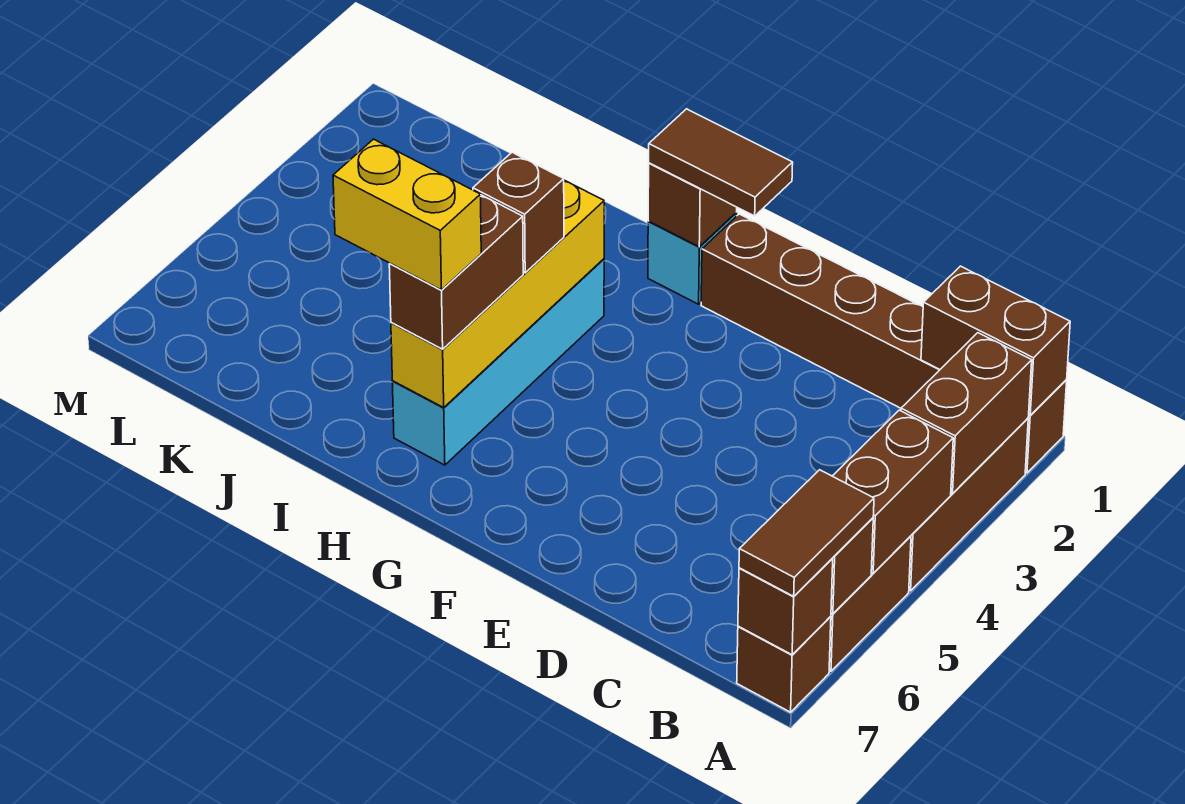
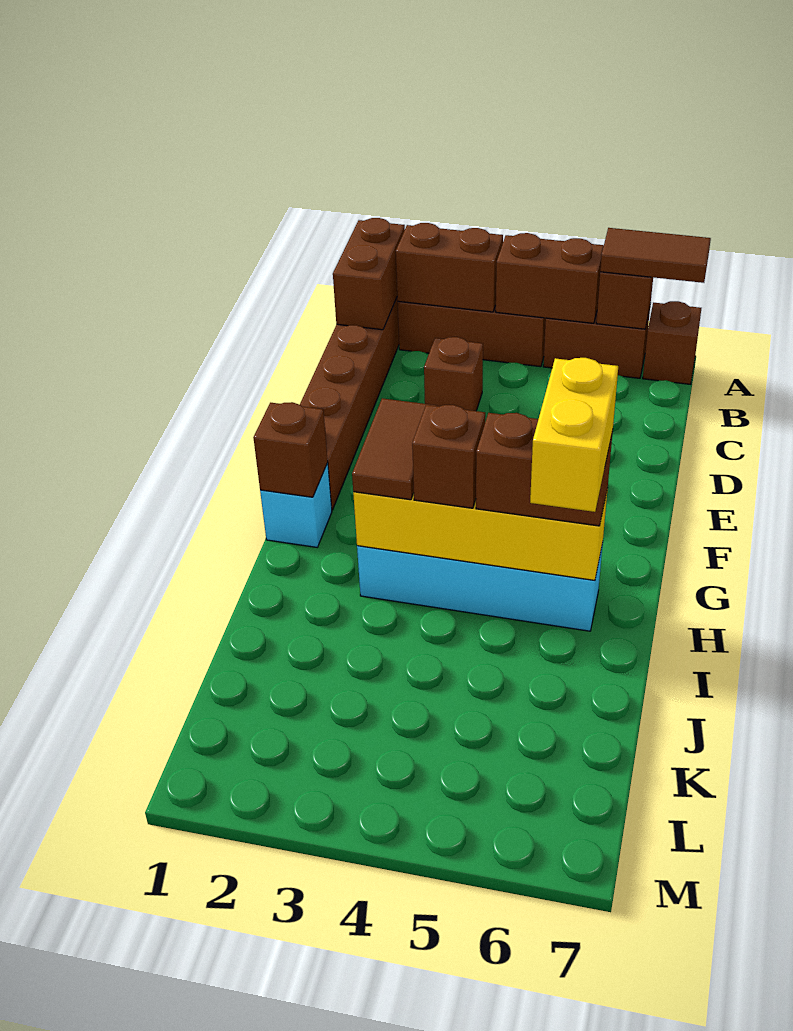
brown brick A7 level 2 -> brown brick C3 level 1
brown tile F1:G1 level 3 -> brown tile G3:H3 level 3

